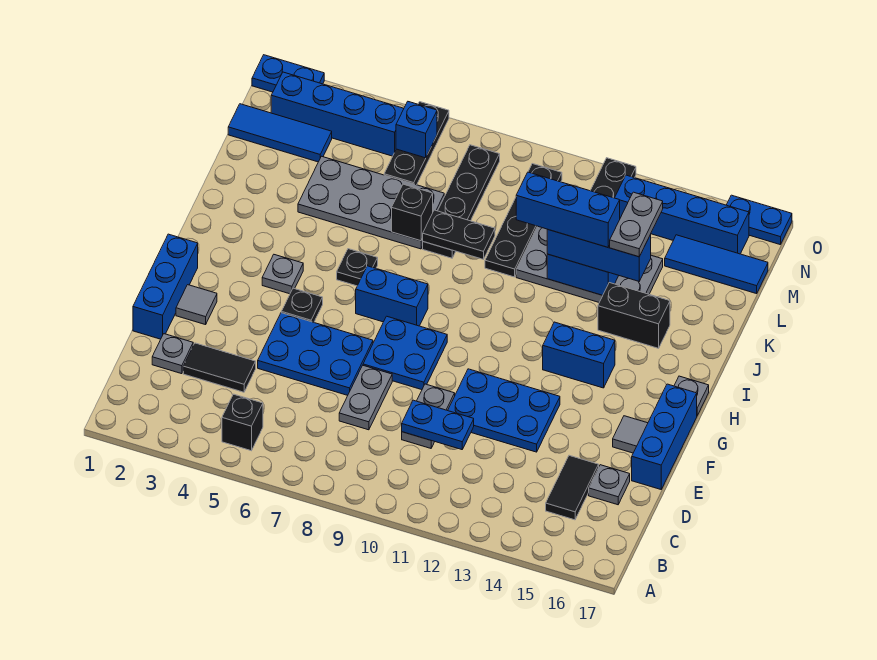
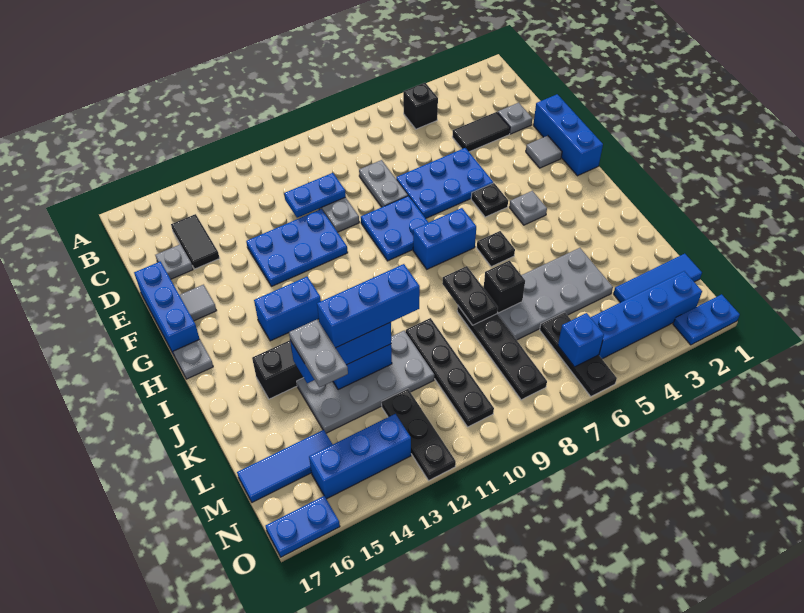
black plate K8:K9 level 2 -> black plate J8:K8 level 2
blue brick N13:N16 level 1 -> blue brick N13:N15 level 1

